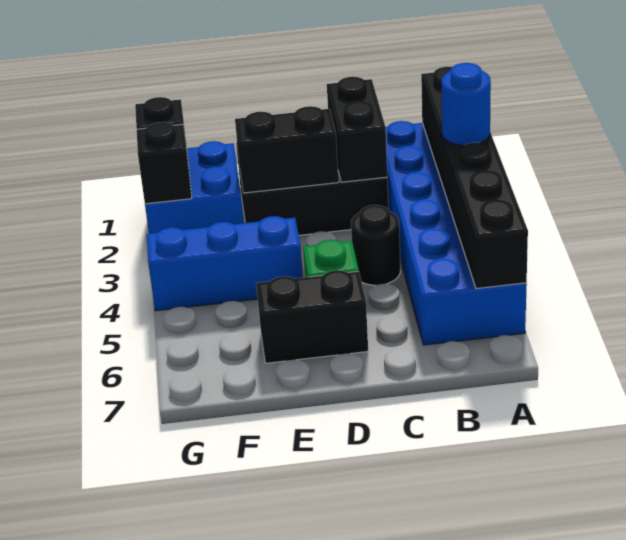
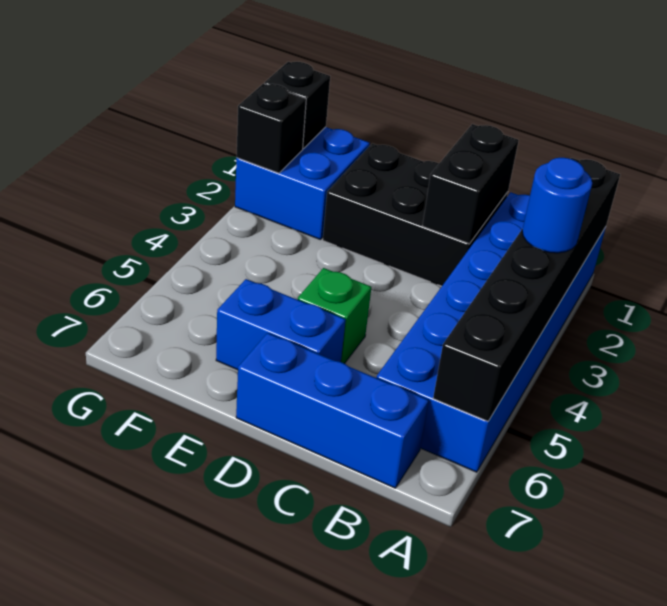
black round brick C4 level 1 -> none
black brick D2:E2 level 2 -> none
black brick D6:E6 level 1 -> blue brick D6:E6 level 1
blue brick E4:G4 level 1 -> blue brick B7:D7 level 1

